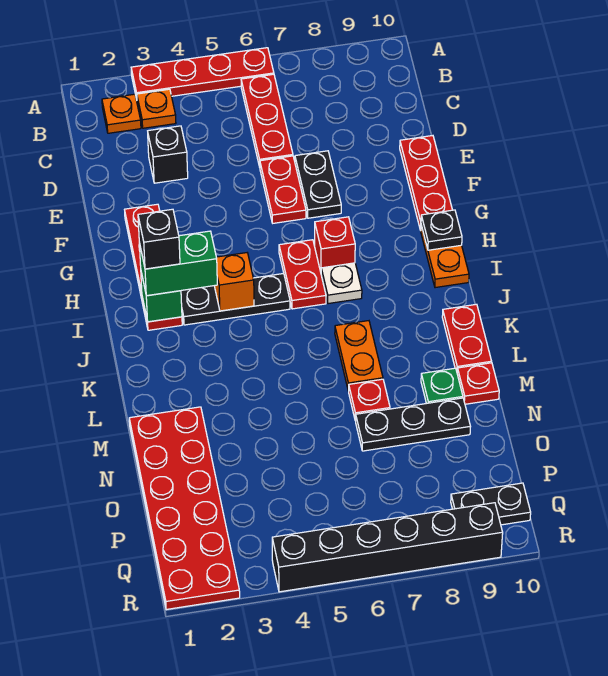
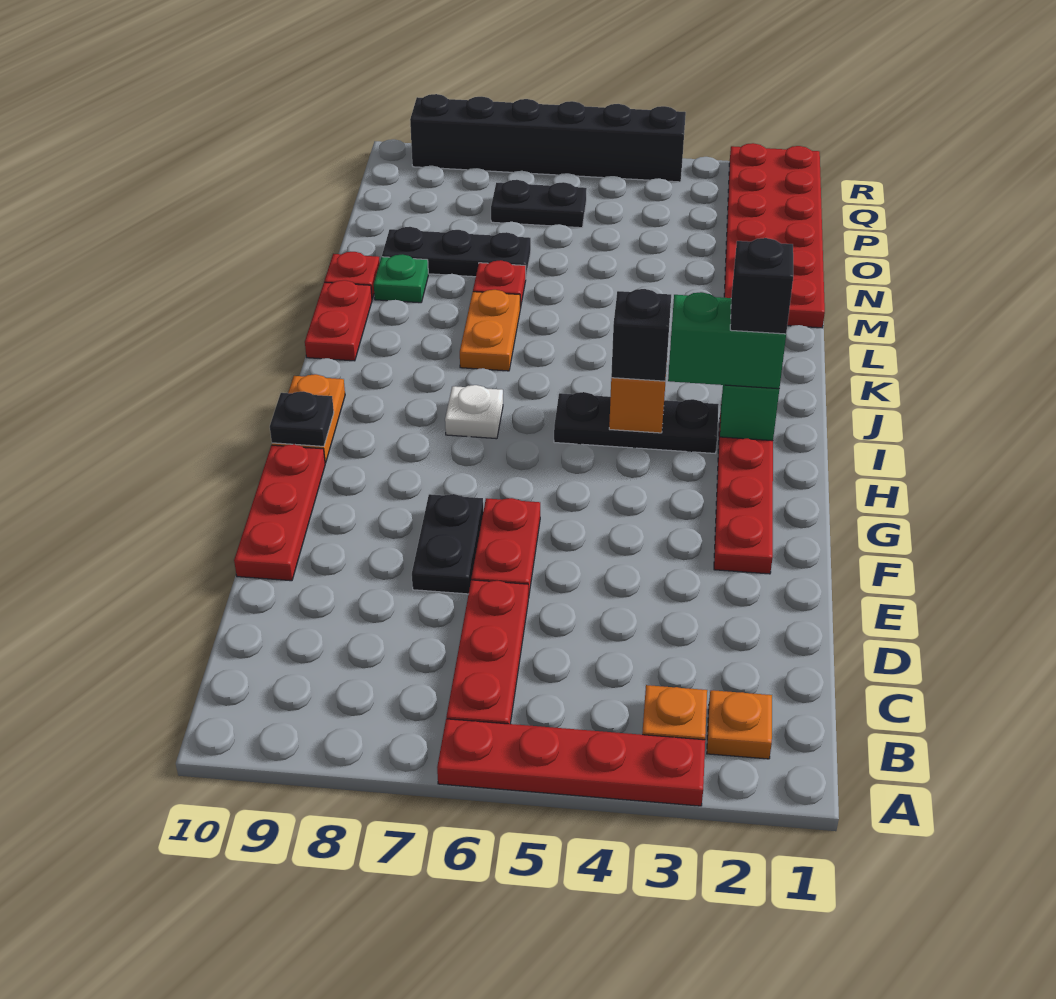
black brick D3 level 1 -> black brick I4 level 3
red plate H6:I6 level 1 -> none
red brick H7 level 1 -> none
black plate Q9:Q10 level 1 -> black plate P6:P7 level 1

